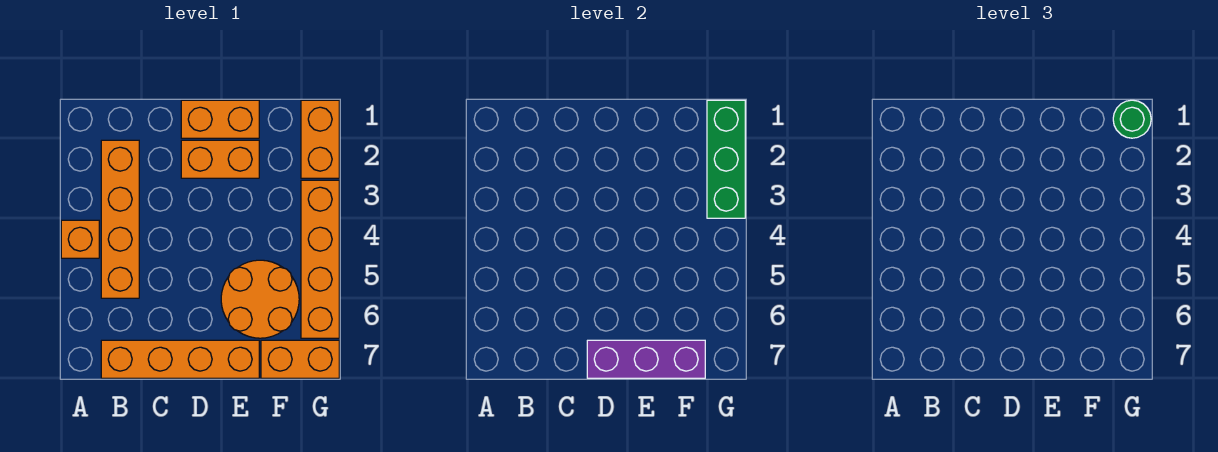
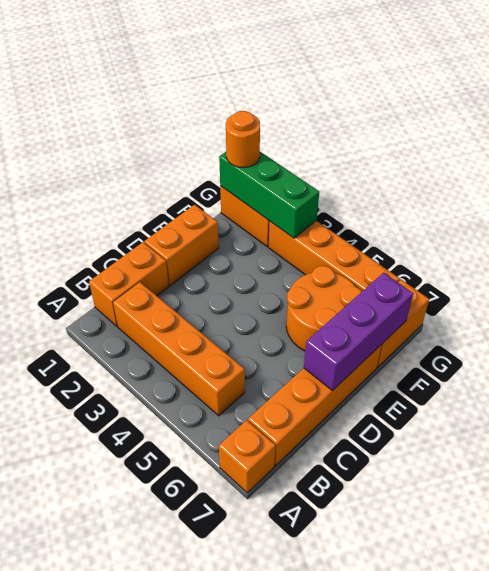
orange brick A4 level 1 -> orange brick A7 level 1
orange brick D2:E2 level 1 -> orange brick B1:C1 level 1
green round brick G1 level 3 -> orange round brick G1 level 3

